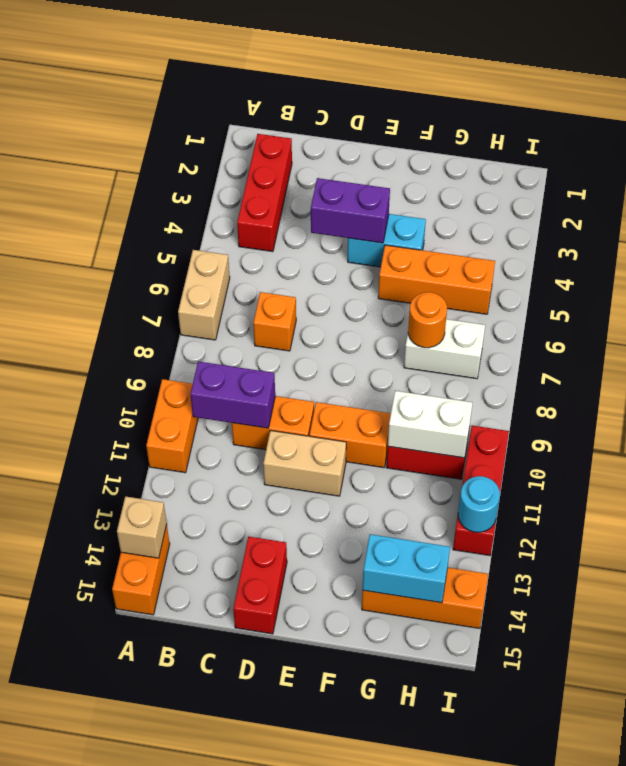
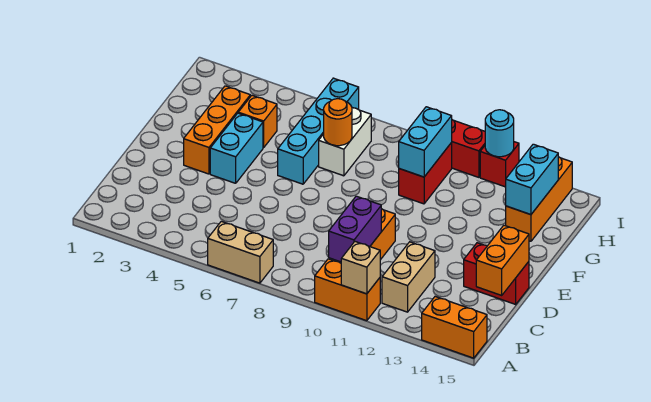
tan brick A14 level 2 -> tan brick A11 level 2
red brick B2:B4 level 1 -> none
orange brick C7 level 1 -> orange brick G4 level 1
purple brick D4:E4 level 2 -> none
tan brick D11:E11 level 1 -> tan brick B12:C12 level 1
orange brick E10:F10 level 1 -> orange brick C15:D15 level 2
orange brick F5:H5 level 1 -> orange brick E3:G3 level 1
none -> cyan brick F6:I6 level 1
white brick G10:H10 level 2 -> cyan brick G10:H10 level 2

